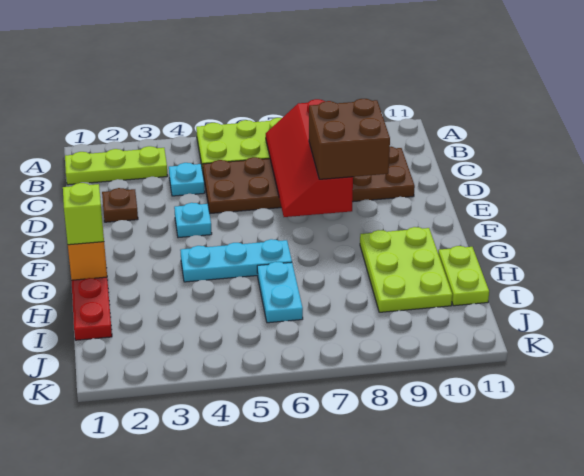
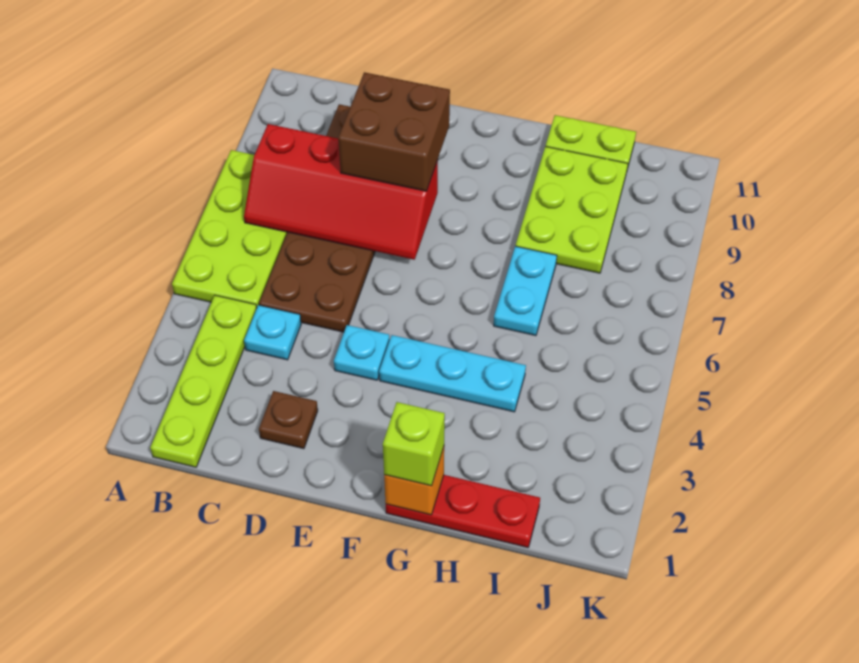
lime plate B1:B3 level 1 -> lime plate B1:B4 level 1
cyan plate G4:G6 level 1 -> cyan plate F4:H4 level 1
lime plate G9:I10 level 1 -> lime plate H8:I10 level 1
cyan plate H6:I6 level 1 -> cyan plate H6:H7 level 1

